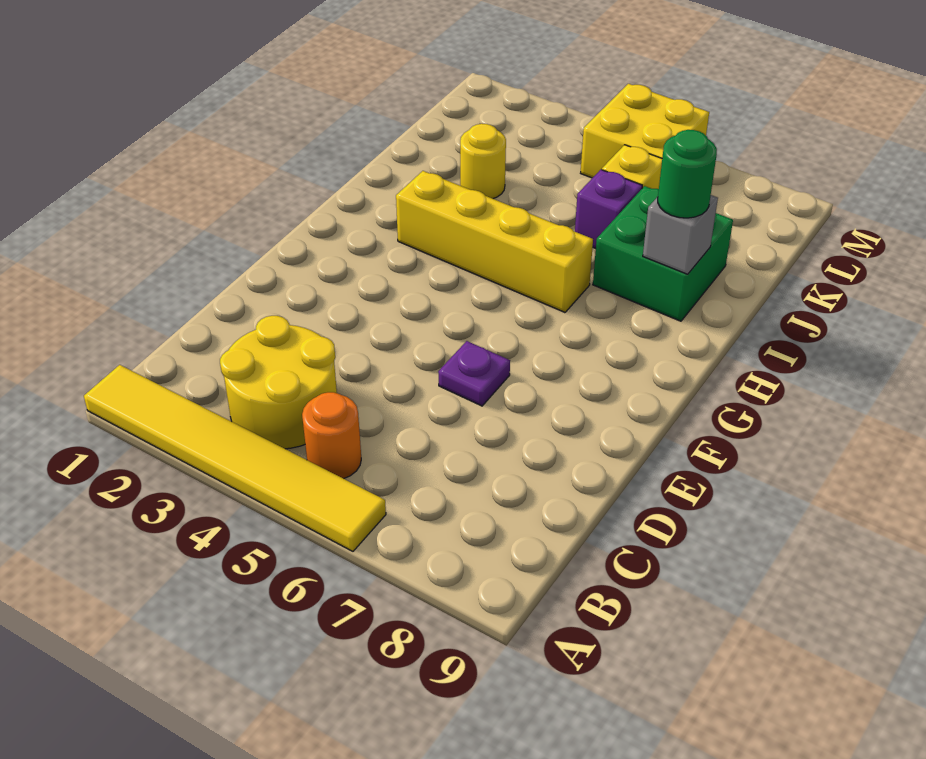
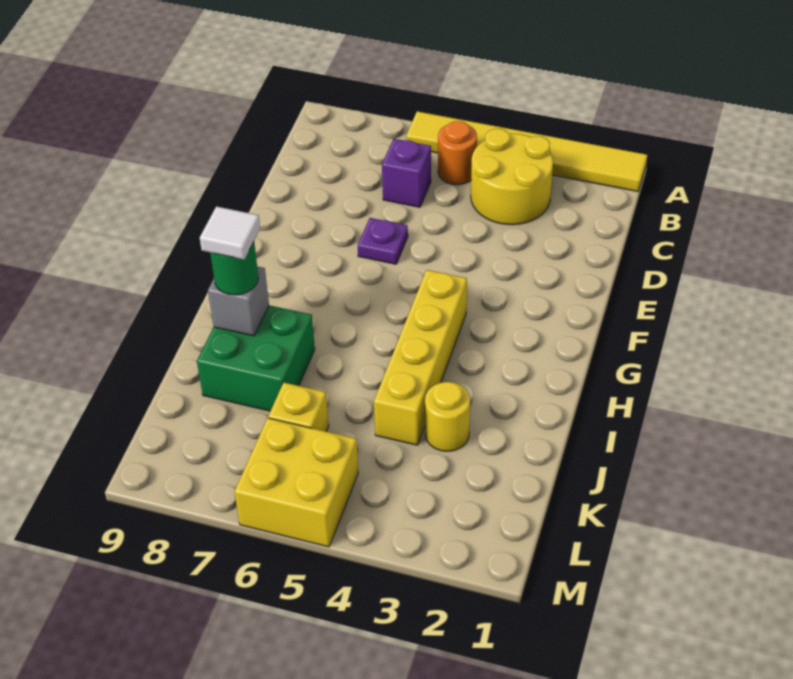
yellow brick H3:H6 level 1 -> yellow brick G4:J4 level 1
none -> white tile I8 level 4
purple brick J6 level 1 -> purple brick C6 level 1

